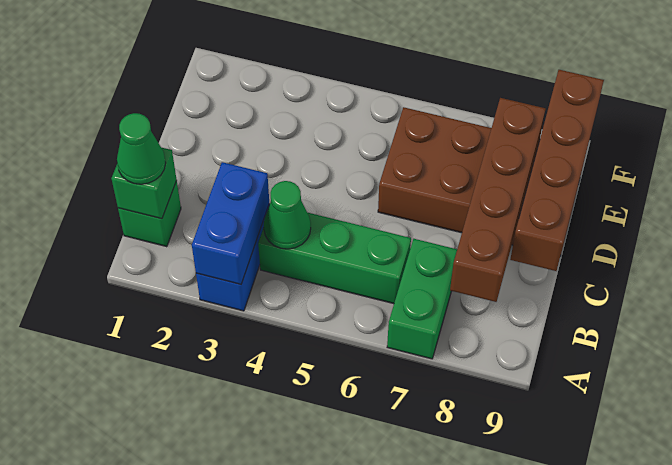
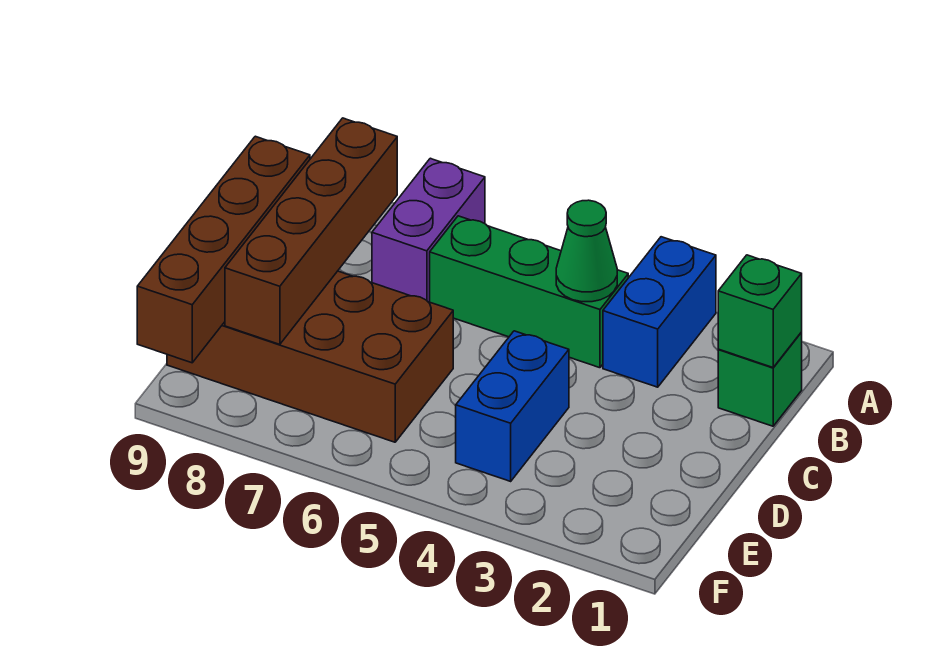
blue brick A3:B3 level 2 -> blue brick D4:E4 level 1
green brick A7:B7 level 1 -> purple brick A7:B7 level 1
green cone B1 level 3 -> none

